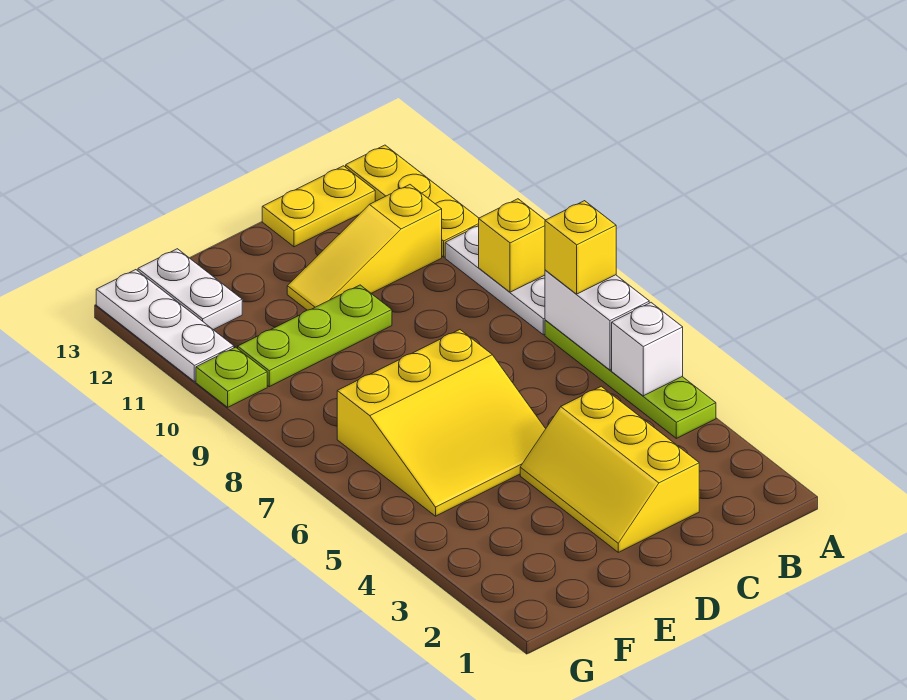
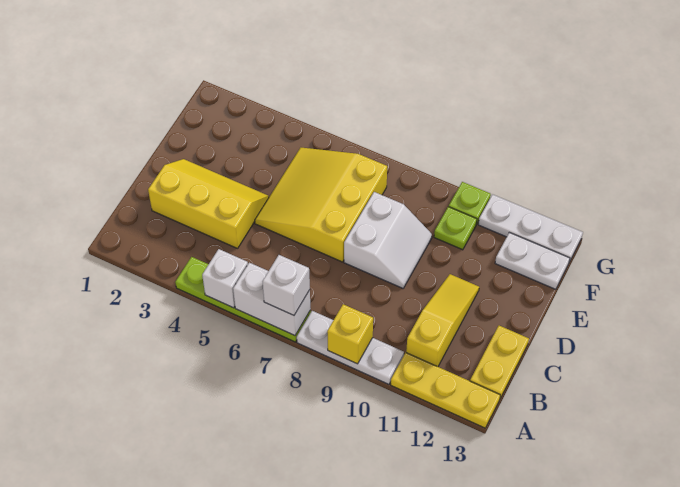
yellow brick A7 level 3 -> white brick A7 level 3
none -> white slope D8:E9 level 1 top 8
lime plate D10:F10 level 1 -> lime plate F10 level 1

